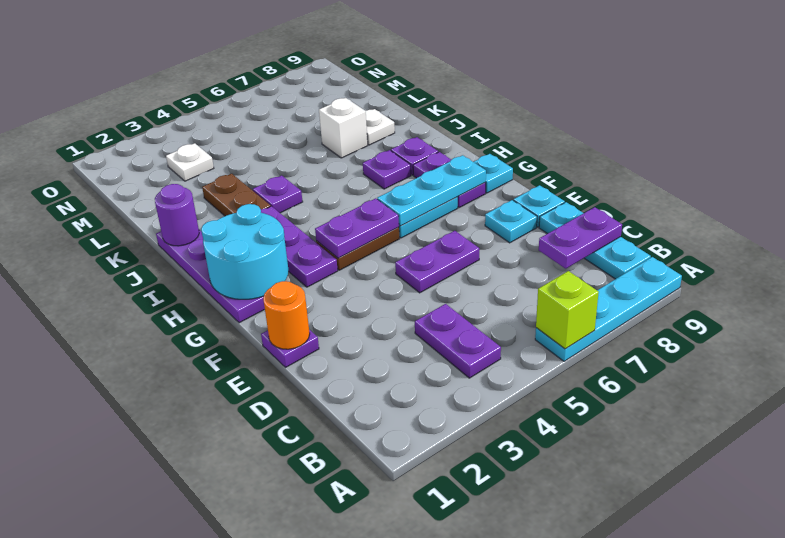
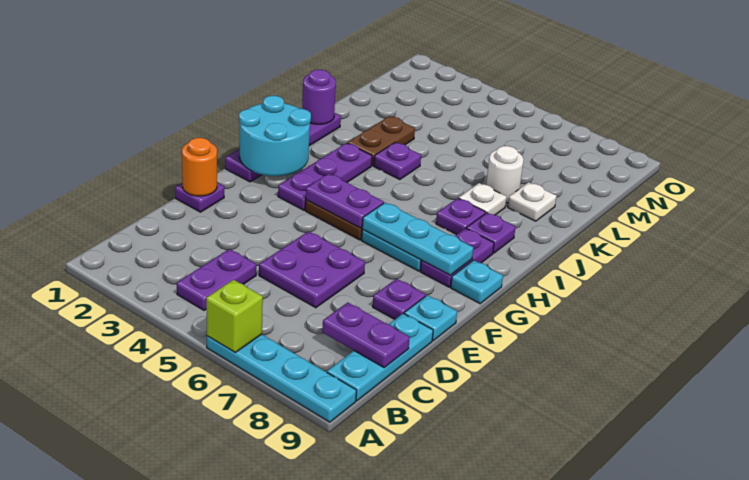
purple plate E5:E6 level 1 -> purple plate D5:E6 level 1
cyan plate E8 level 1 -> purple plate E8 level 1
white brick K7 level 1 -> white round brick K7 level 1
white plate M3 level 1 -> white plate J7 level 1

